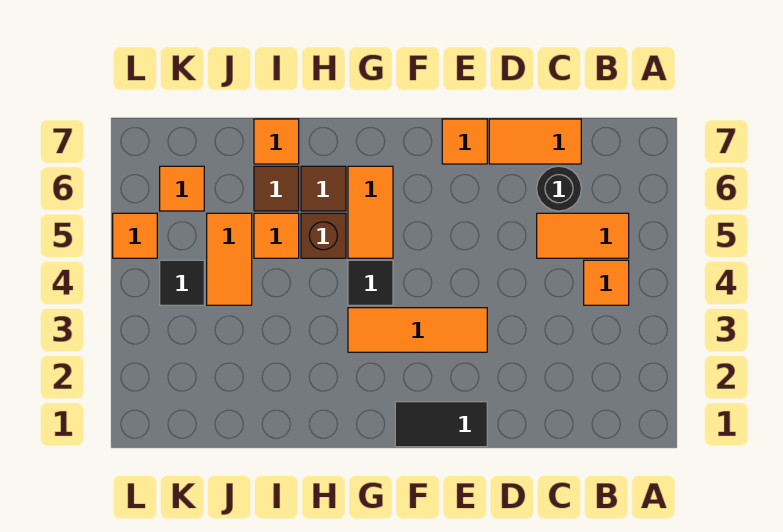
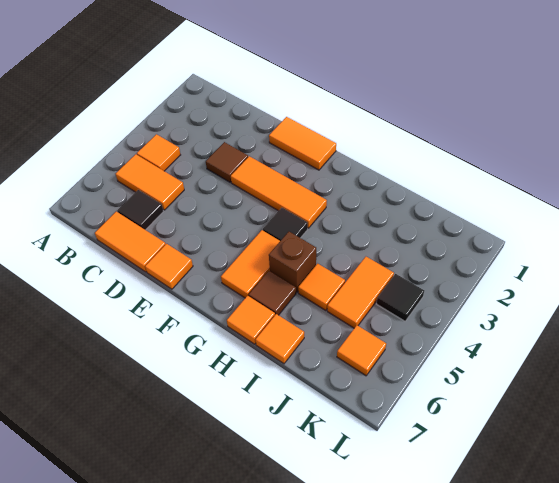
black round brick C6 level 1 -> black tile C6 level 1
black tile E1:F1 level 1 -> orange tile E1:F1 level 1
brown tile I6 level 1 -> brown tile D3 level 1
orange tile L5 level 1 -> orange tile H7 level 1

